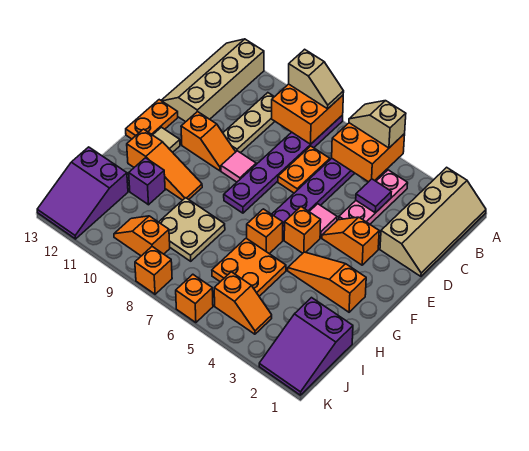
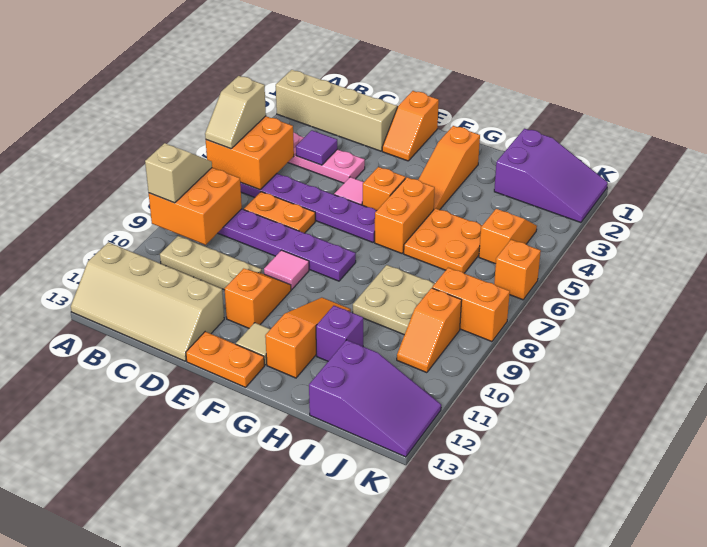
orange slope E3:E4 level 1 top 3 -> orange slope E1:E2 level 1 top 1
orange brick G6 level 1 -> orange brick G5:G6 level 1
orange brick K8 level 1 -> orange brick J8:K8 level 1

